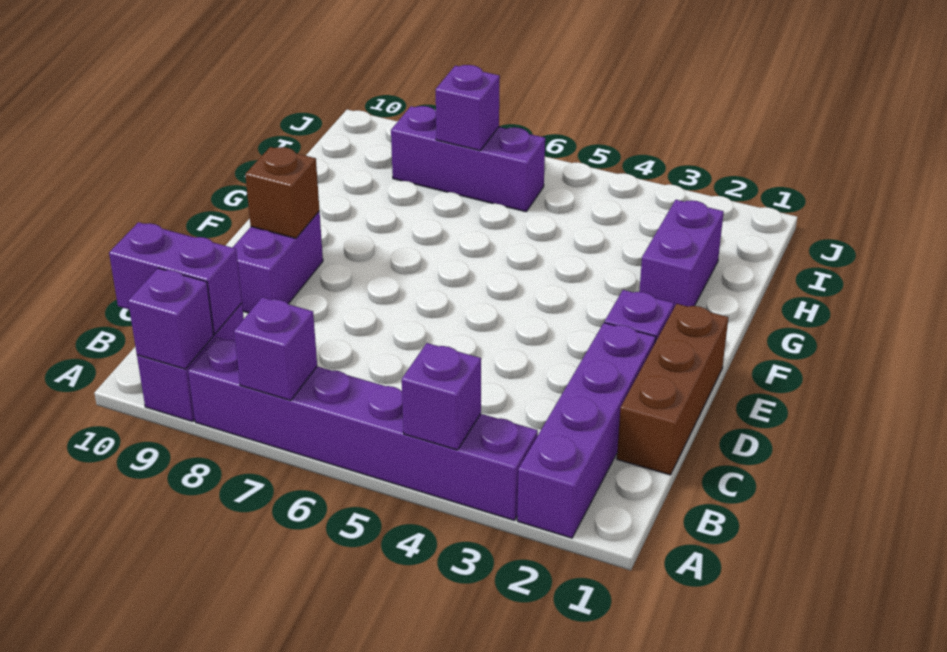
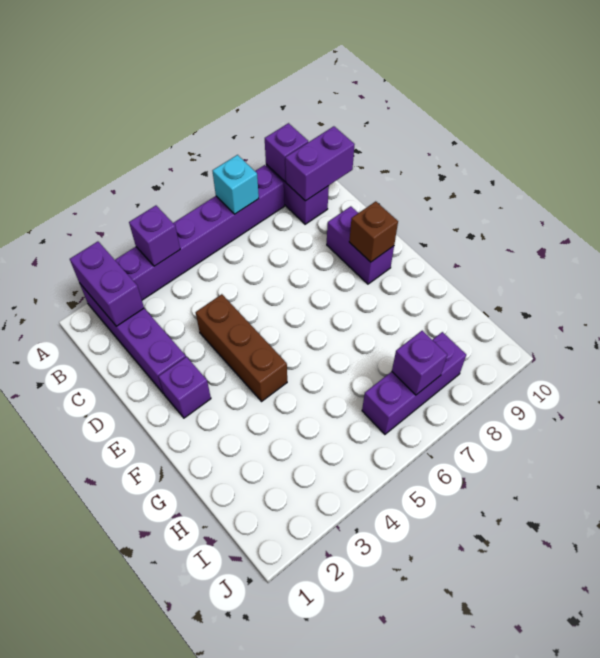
purple brick A7 level 2 -> cyan brick A7 level 2
brown brick C1:E1 level 1 -> brown brick D4:F4 level 1
purple brick G2:H2 level 1 -> purple brick A2:B2 level 2

